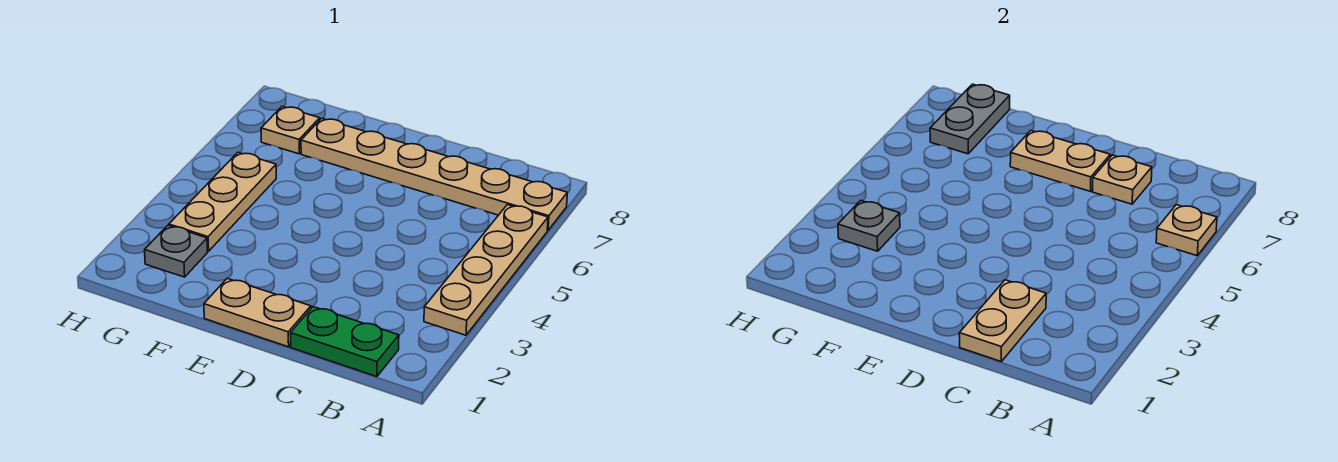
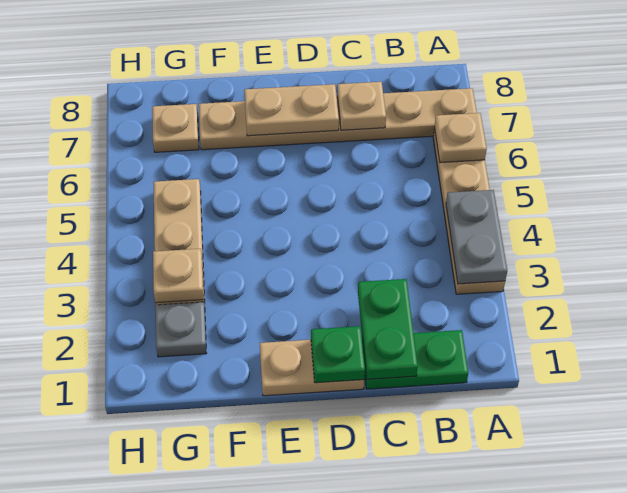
tan plate C1:C2 level 2 -> green plate C1:C2 level 2
none -> green plate D1 level 2
grey plate G3 level 2 -> tan plate G3 level 2
grey plate G7:G8 level 2 -> grey plate A3:A4 level 2

